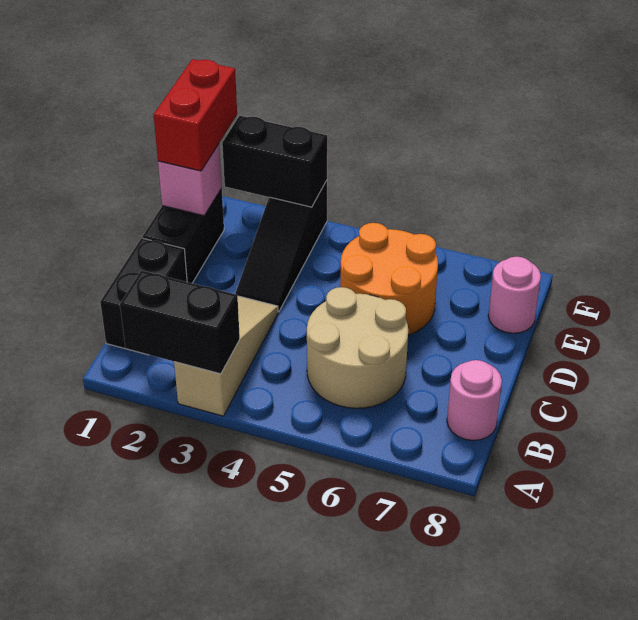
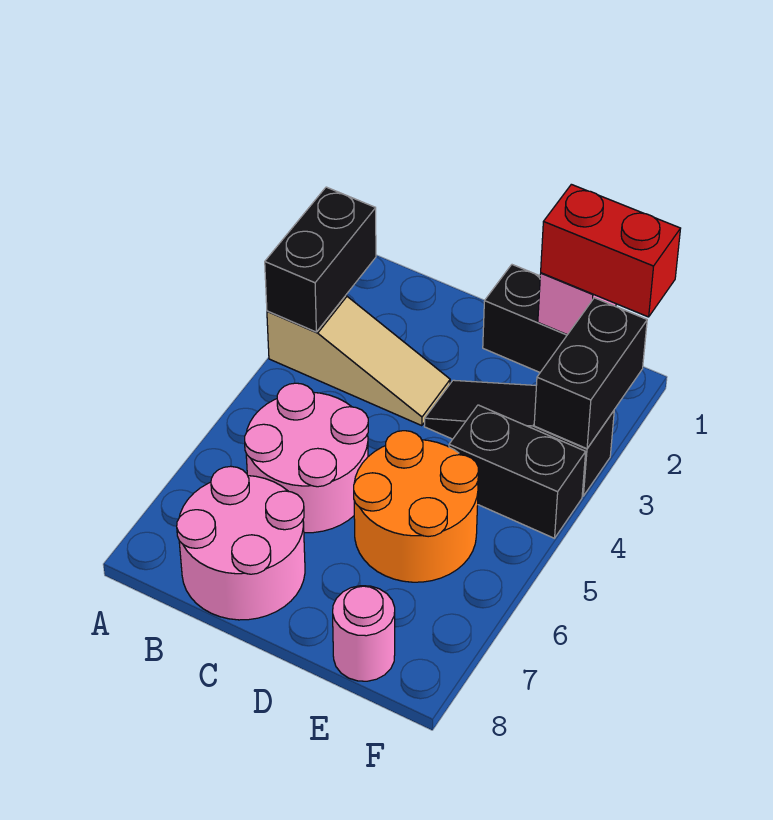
black brick B1:C1 level 1 -> black brick E4:F4 level 1
tan round brick B5:C6 level 1 -> pink round brick B5:C6 level 1
pink round brick B8 level 1 -> pink round brick B7:C8 level 1

